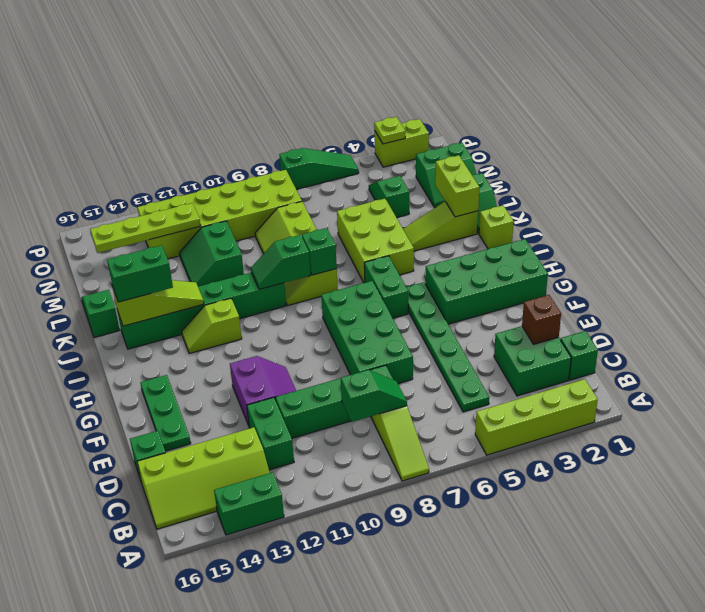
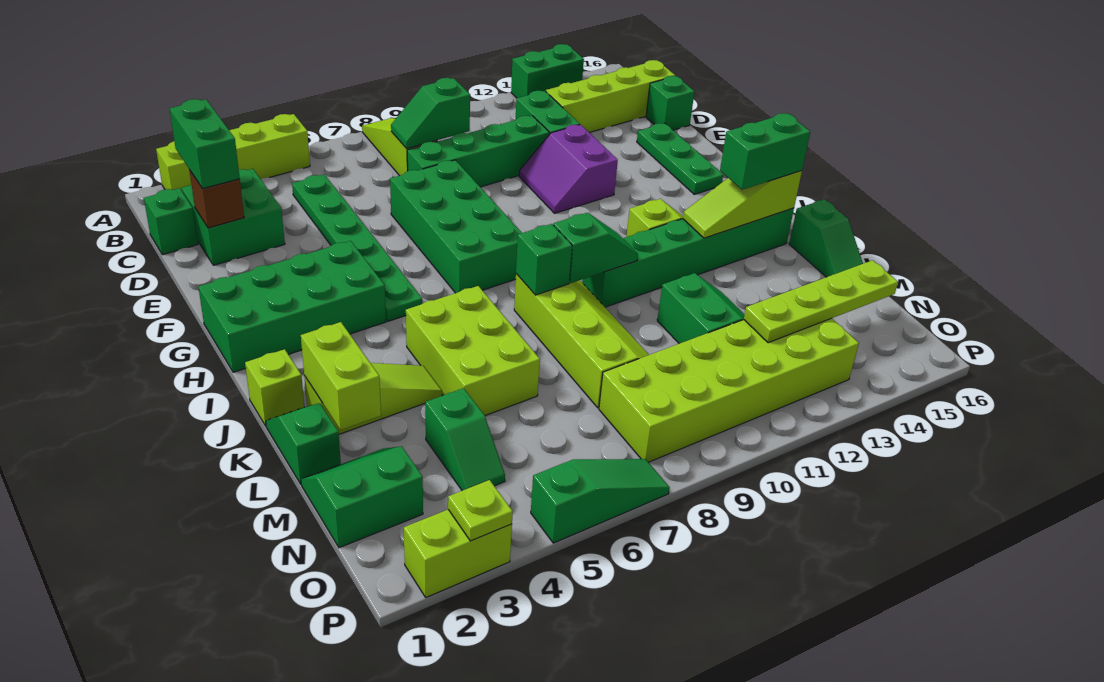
green brick H6:I6 level 1 -> green brick C2:D2 level 3
green slope P5:P7 level 1 top 7 -> green slope P5:P7 level 1 top 5

